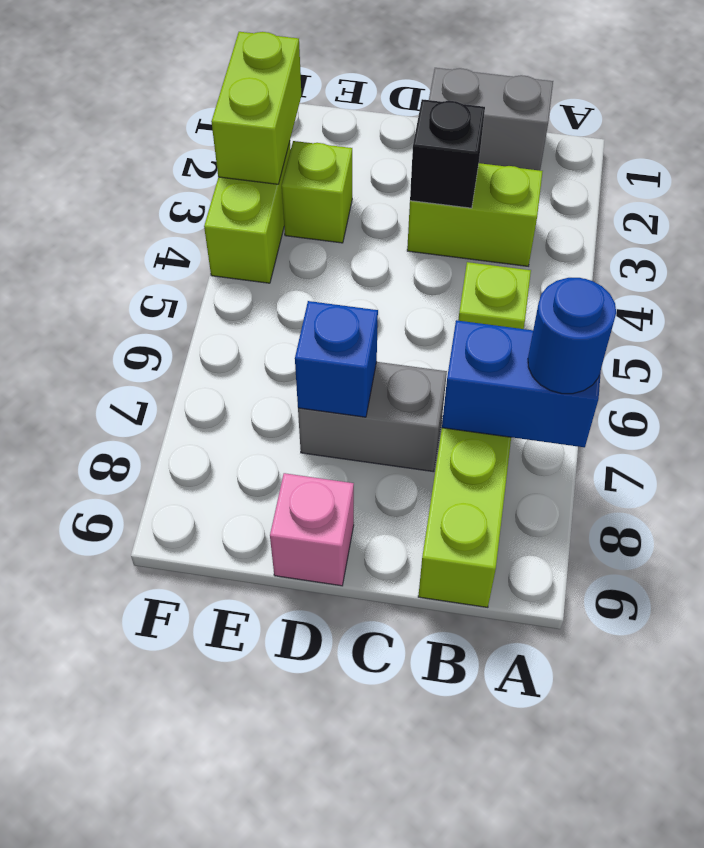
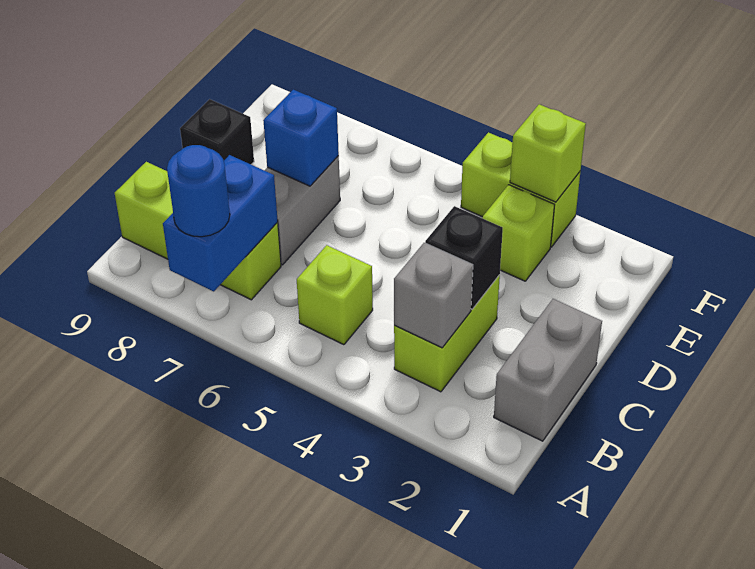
none -> grey brick B3 level 2
pink brick D9 level 1 -> black brick D9 level 1
lime brick F2:F3 level 2 -> lime brick F3 level 2

